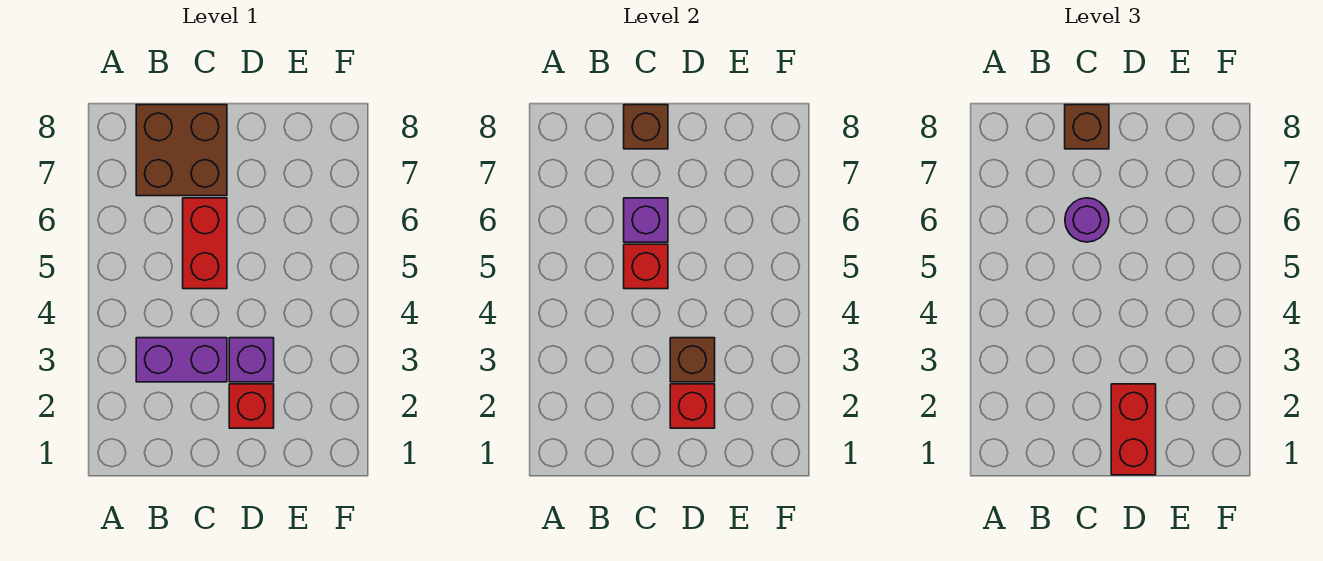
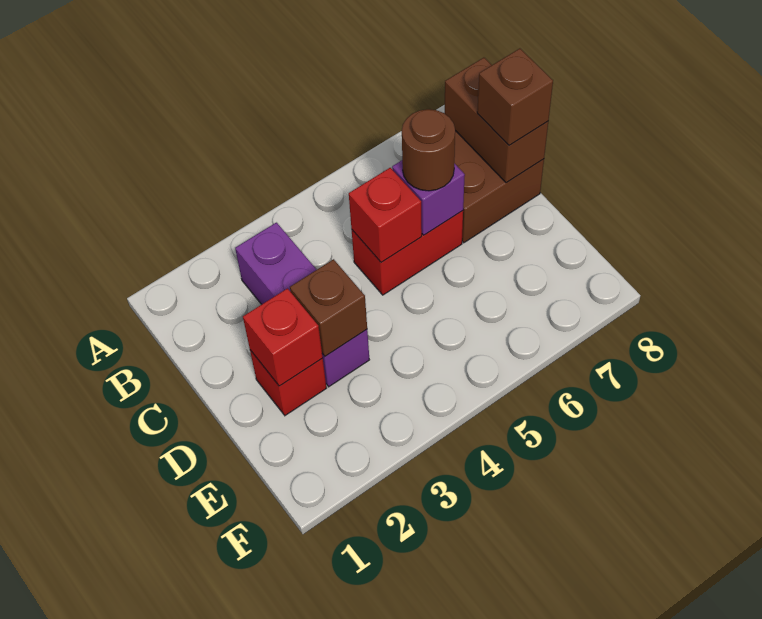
purple round brick C6 level 3 -> brown round brick C6 level 3
brown brick C8 level 2 -> brown brick B8:C8 level 2
red brick D1:D2 level 3 -> none

